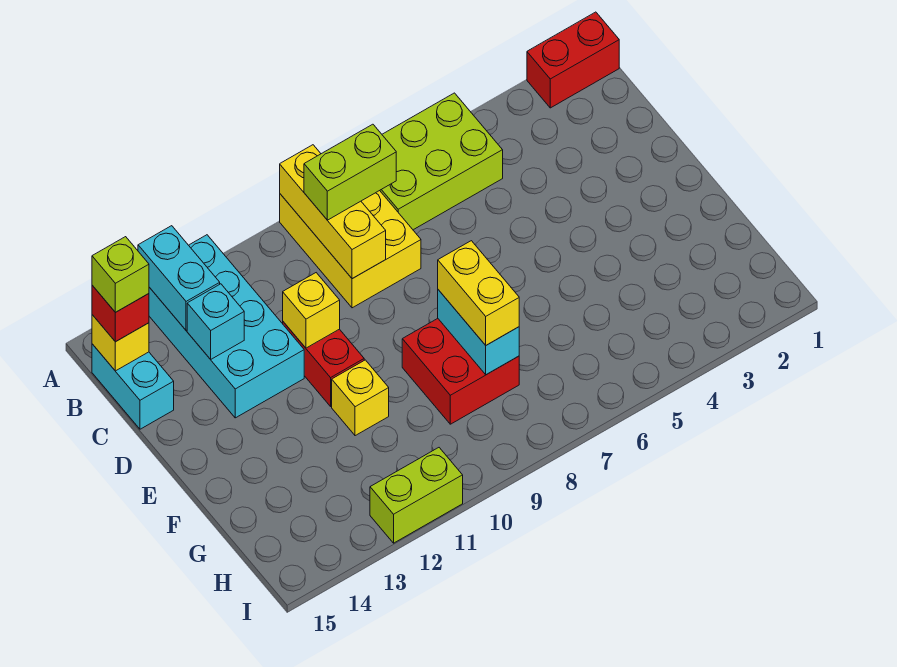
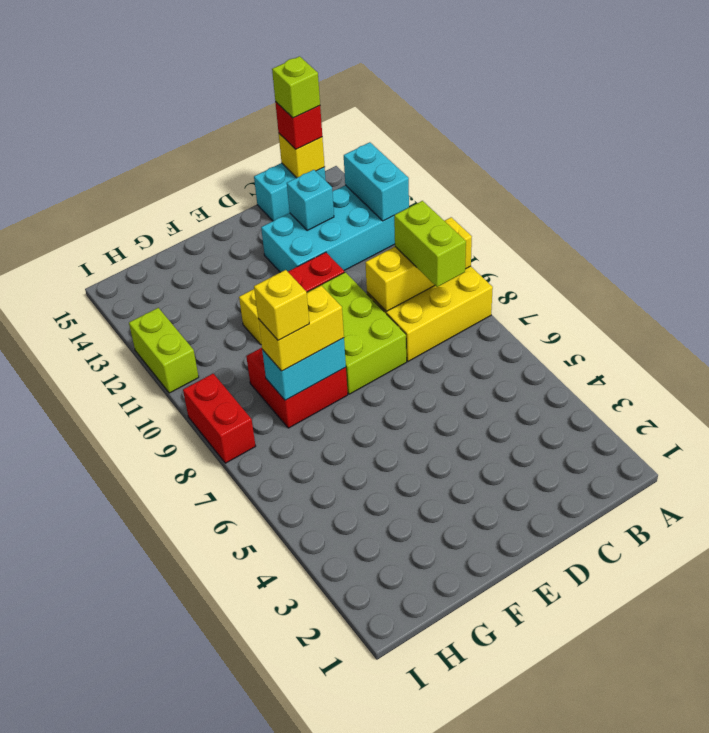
red brick A1:A2 level 1 -> red brick I8:I9 level 1
lime brick A5:B7 level 1 -> lime brick D8:E10 level 1
cyan brick A13:B13 level 2 -> cyan brick A12:A13 level 2
yellow brick D11 level 2 -> yellow brick G8 level 4

